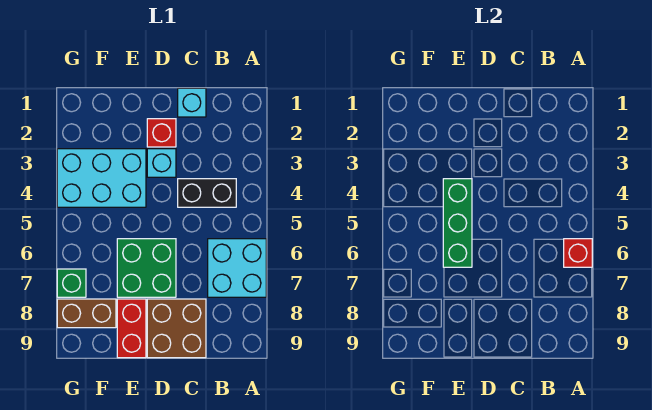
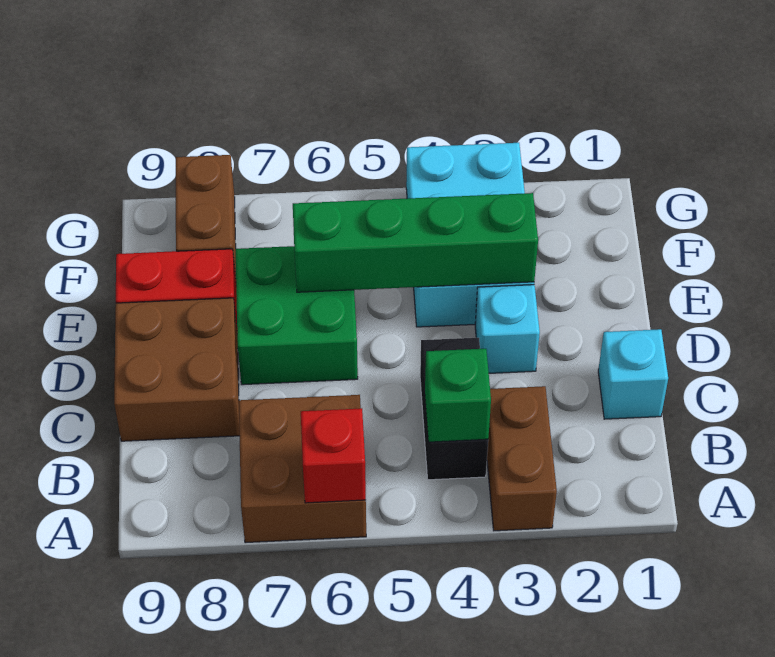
none -> brown brick A3:B3 level 1
cyan brick A6:B7 level 1 -> brown brick A6:B7 level 1
red brick D2 level 1 -> none
green brick E4:E6 level 2 -> green brick E3:E6 level 2
green brick G7 level 1 -> green brick B4 level 2

